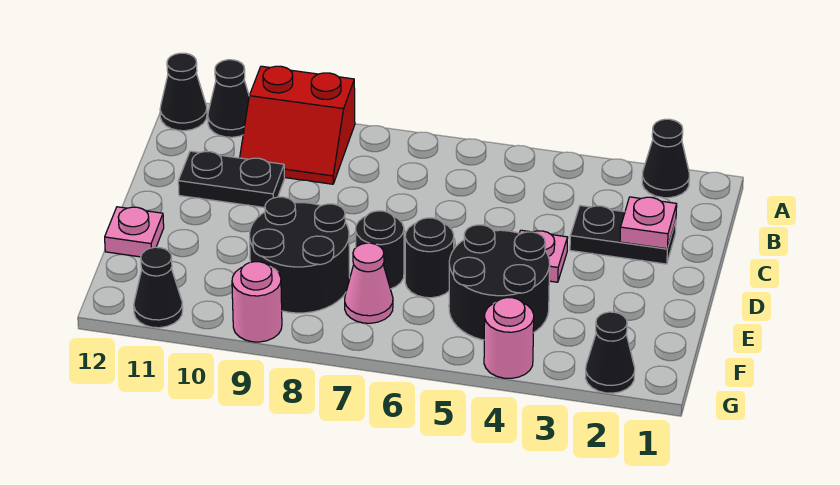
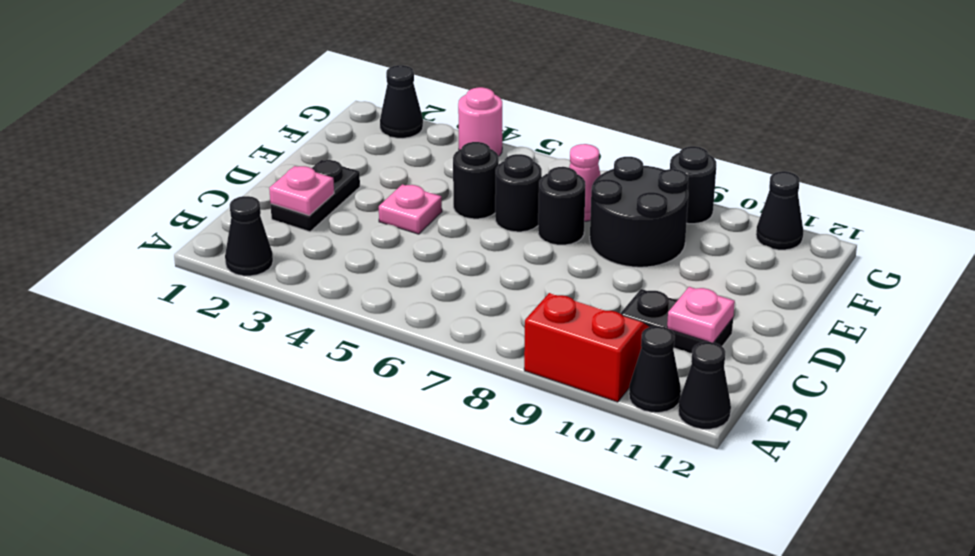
black plate C2:C3 level 1 -> black plate C2:D2 level 1
black round brick E4:F5 level 1 -> black round brick E5 level 1
pink plate E12 level 1 -> pink plate C11 level 2
pink round brick G9 level 1 -> black round brick G9 level 1

